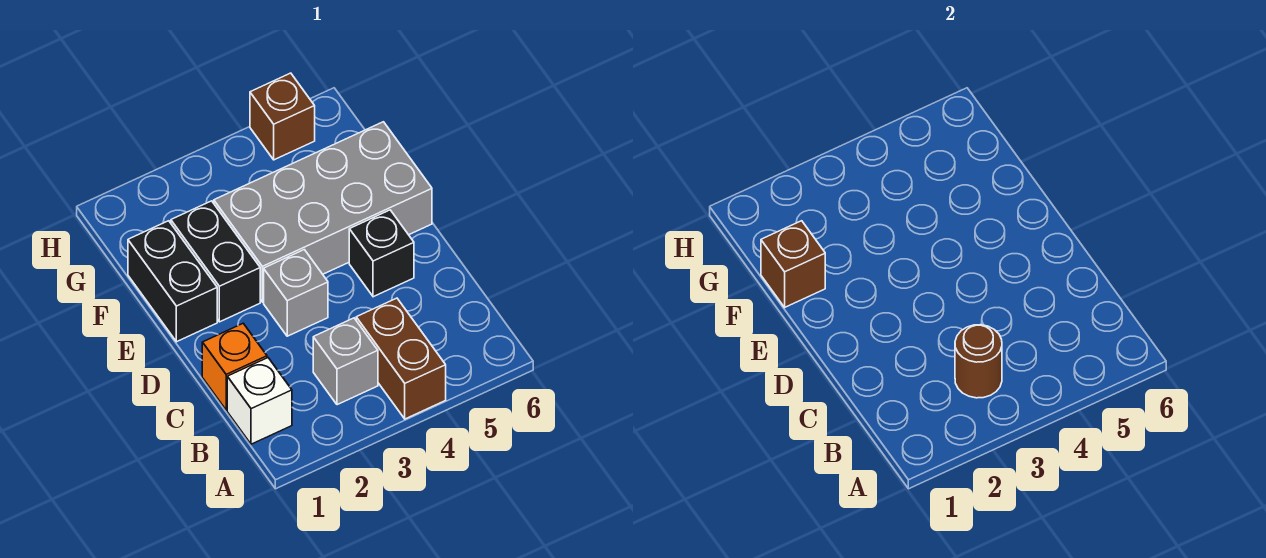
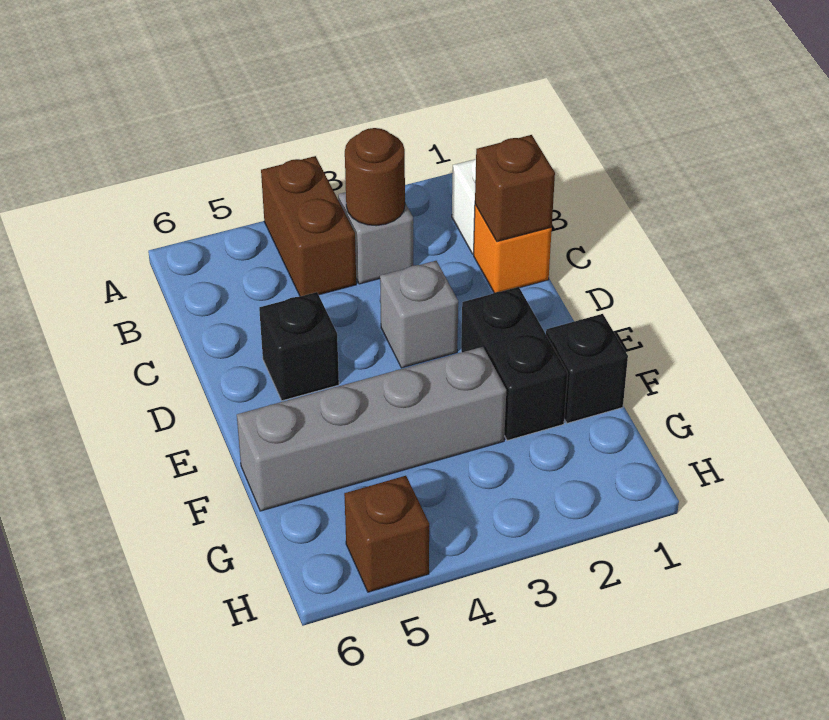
black brick E1:F1 level 1 -> black brick F1 level 1
grey brick E3:F6 level 1 -> grey brick F3:F6 level 1
brown brick F1 level 2 -> brown brick C1 level 2

